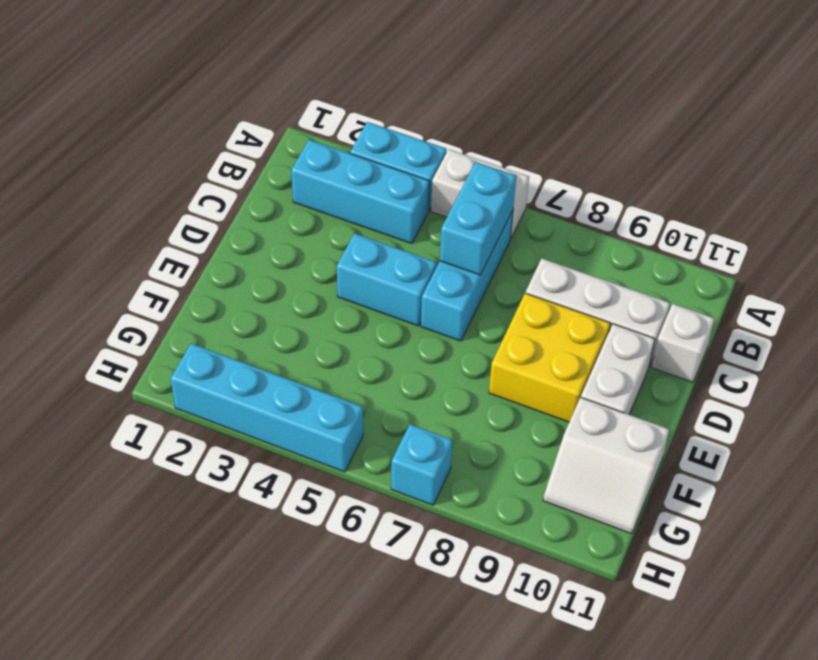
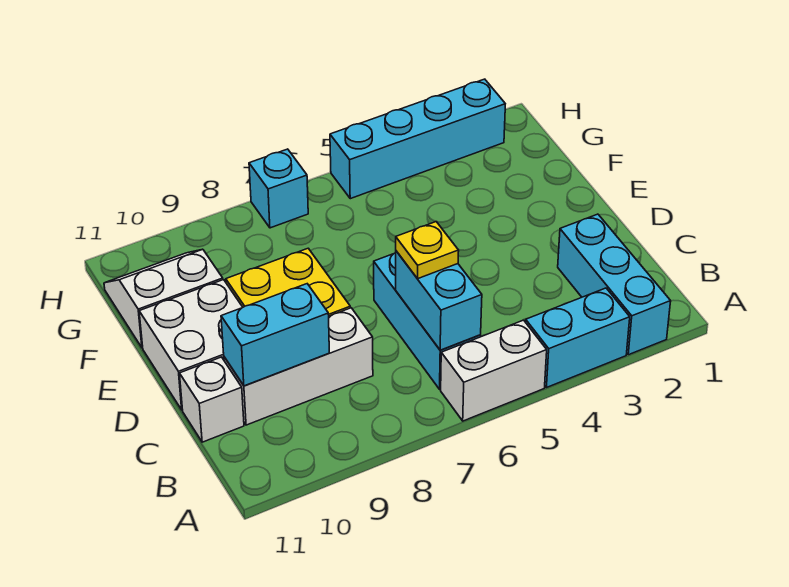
cyan brick B2:B4 level 1 -> cyan brick A2:C2 level 1
none -> yellow plate C6 level 3
cyan brick D4:D5 level 1 -> cyan brick C9:C10 level 2
white brick D10:E10 level 1 -> white brick D10:E11 level 1

